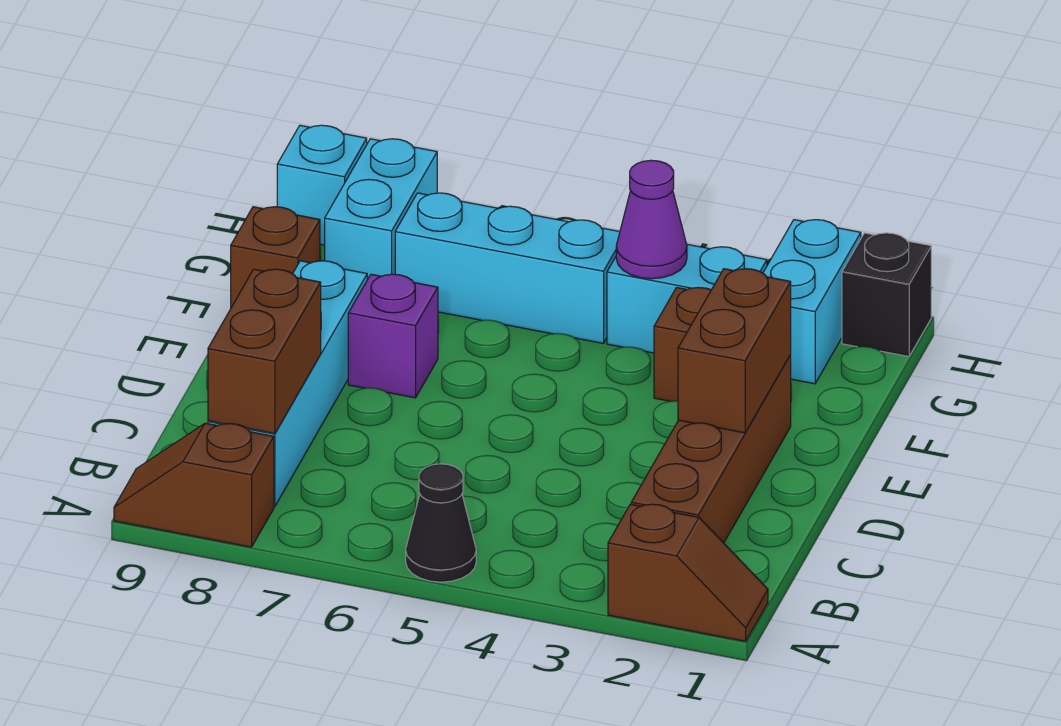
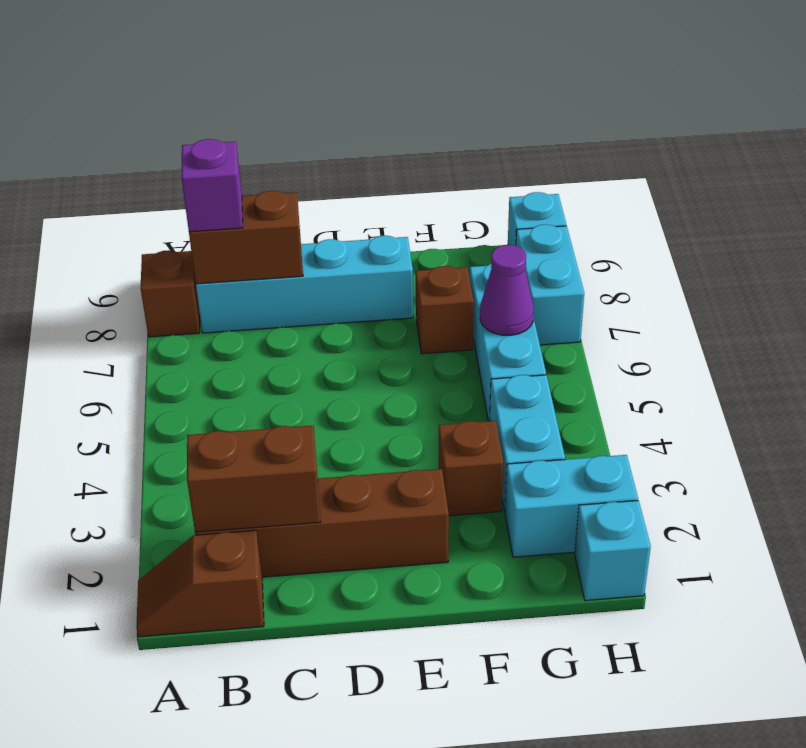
brown slope A1:A2 level 1 top 2 -> brown slope A1:B1 level 1 top B
black cone A5 level 1 -> none
brown brick D2:E2 level 2 -> brown brick B2:C2 level 2
purple brick E7 level 1 -> purple brick B8 level 3
brown brick F9 level 1 -> brown brick F7 level 1
purple cone G4 level 2 -> purple cone G6 level 2
cyan brick G8:H8 level 1 -> cyan brick H7:H8 level 1
black brick H1 level 1 -> cyan brick H1 level 1

